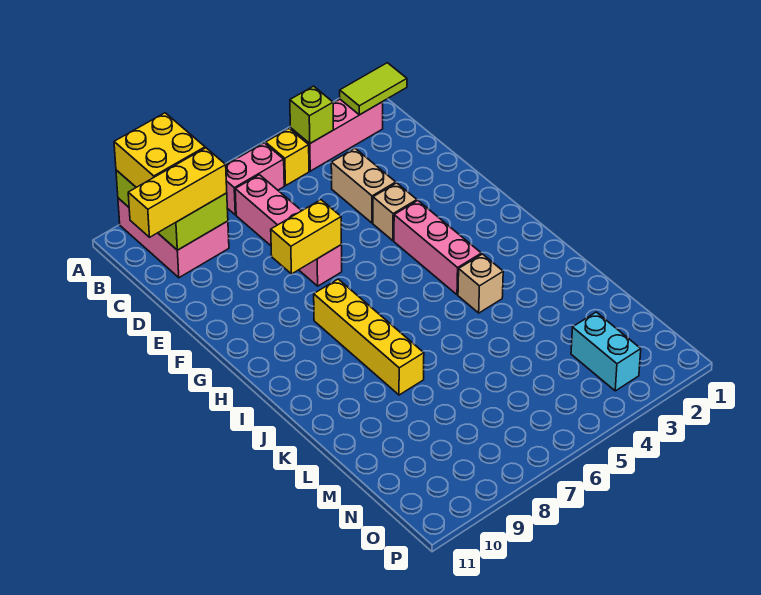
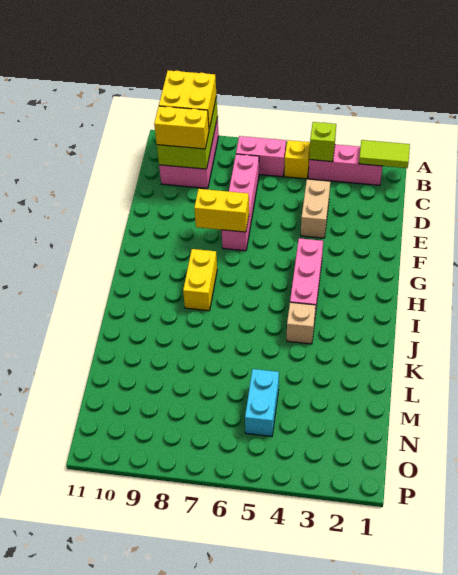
yellow brick C9:C11 level 3 -> yellow brick C9:C10 level 3
tan brick F4 level 1 -> none
yellow brick H8:K8 level 1 -> yellow brick H8:I8 level 1
cyan brick N3:O3 level 1 -> cyan brick M5:N5 level 1

